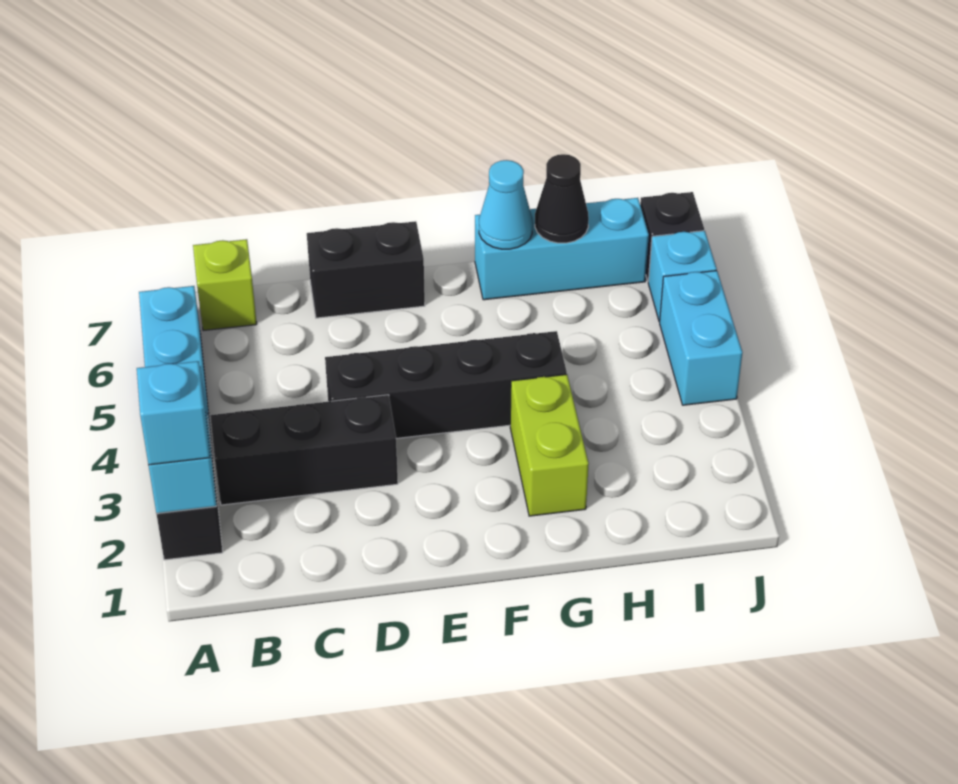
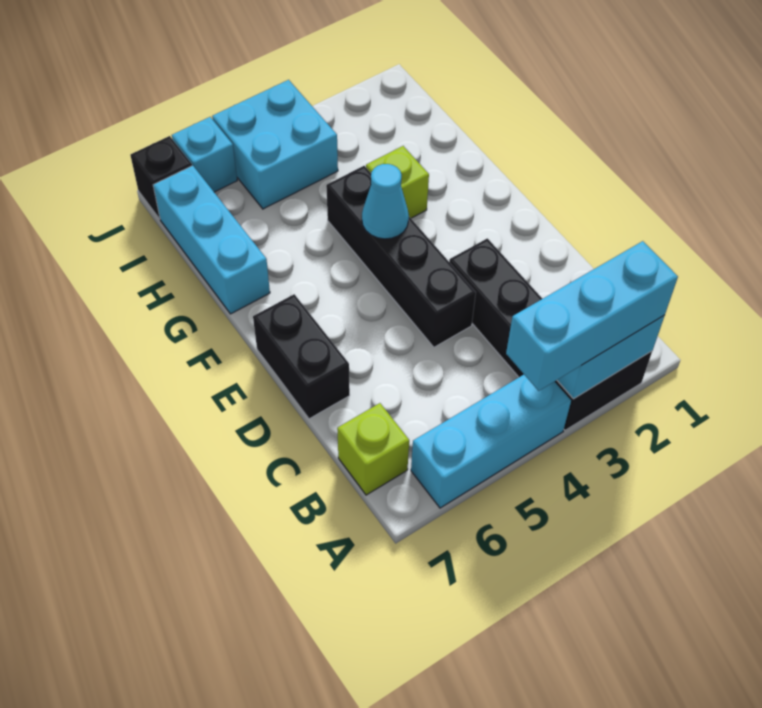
cyan brick A2 level 3 -> cyan brick A2:A4 level 3
lime brick G2:G3 level 1 -> lime brick G3 level 1
cyan cone G7 level 2 -> cyan cone F4 level 2
black cone H7 level 2 -> none
cyan brick J4:J5 level 1 -> cyan brick I4:J5 level 1

